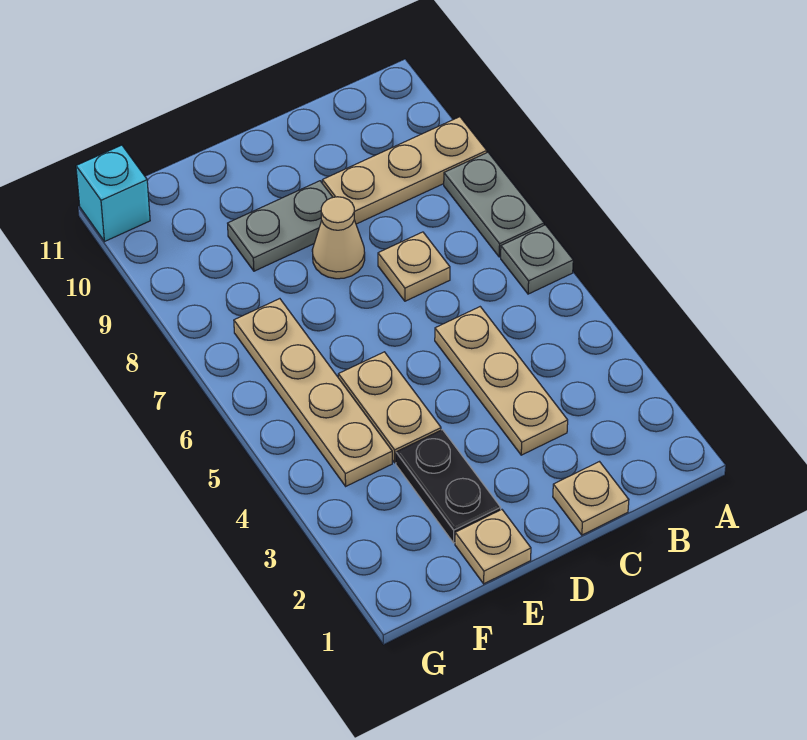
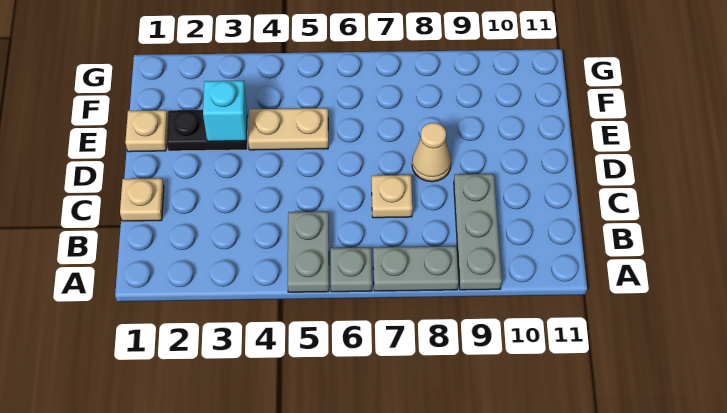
tan plate A9:C9 level 1 -> grey plate A9:C9 level 1
tan plate C3:C5 level 1 -> none
grey plate D9:E9 level 1 -> grey plate A5:B5 level 1
tan plate F4:F7 level 1 -> none
cyan brick G11 level 1 -> cyan brick E3 level 2

